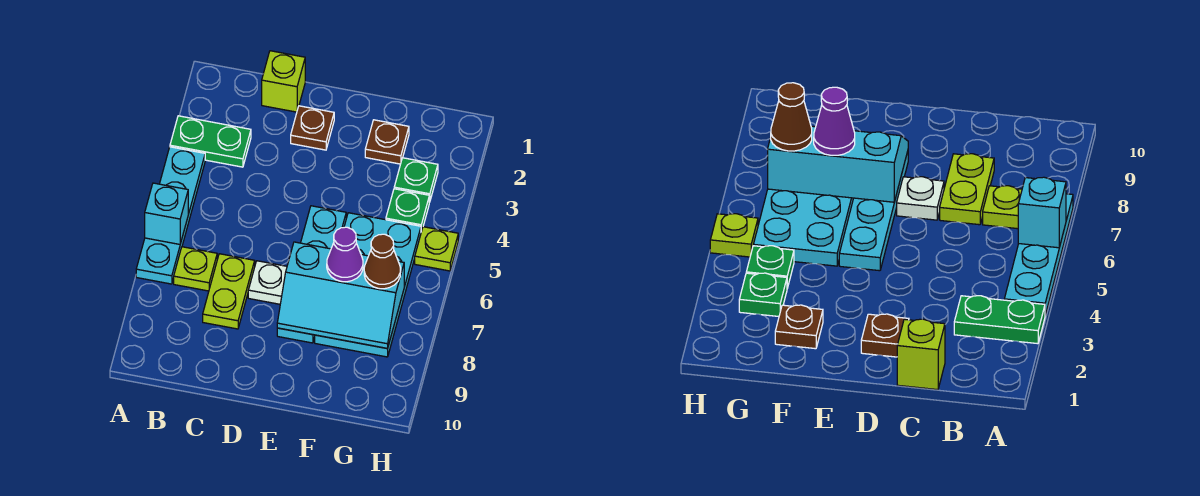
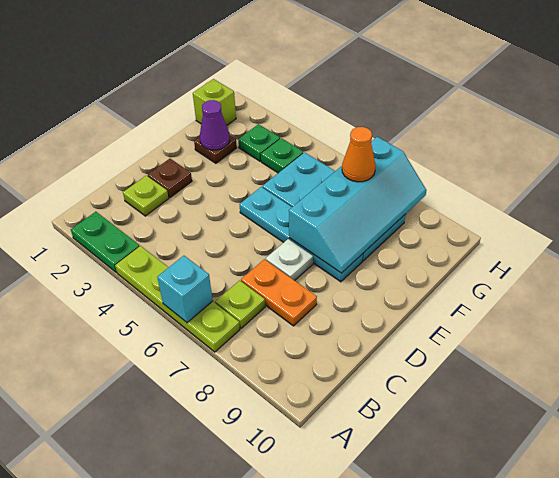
green plate A3:B3 level 1 -> green plate A2:A3 level 1
cyan plate A4:A7 level 1 -> lime plate A4:A7 level 1
lime brick C1 level 1 -> lime brick G1 level 1
lime plate C7:C8 level 1 -> orange plate C7:C8 level 1
cyan slope E7:G8 level 2 top 7 -> cyan slope E7:H8 level 2 top 7
purple cone F7 level 3 -> purple cone F2 level 2
brown cone G7 level 3 -> orange cone G7 level 3
lime plate H5 level 1 -> lime plate C2 level 1

